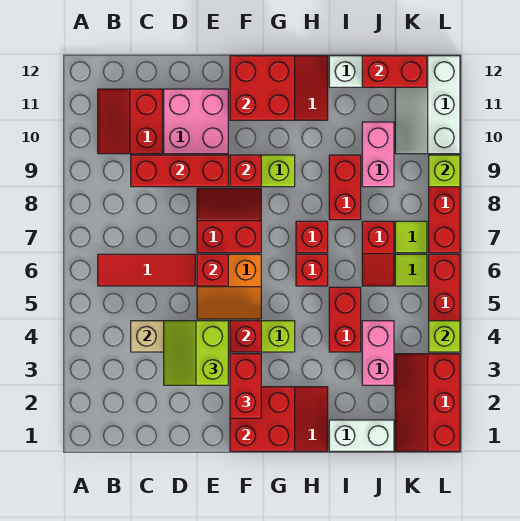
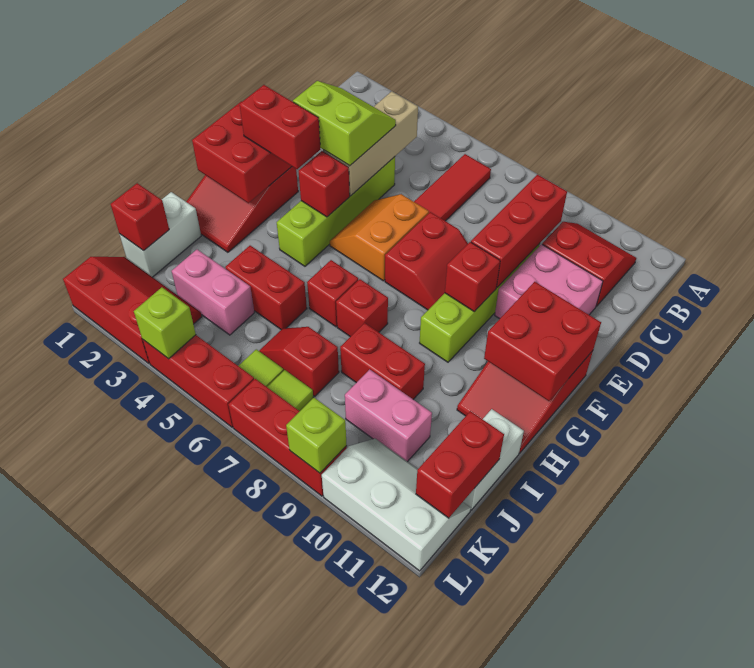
red brick E6 level 2 -> red brick J1 level 2

